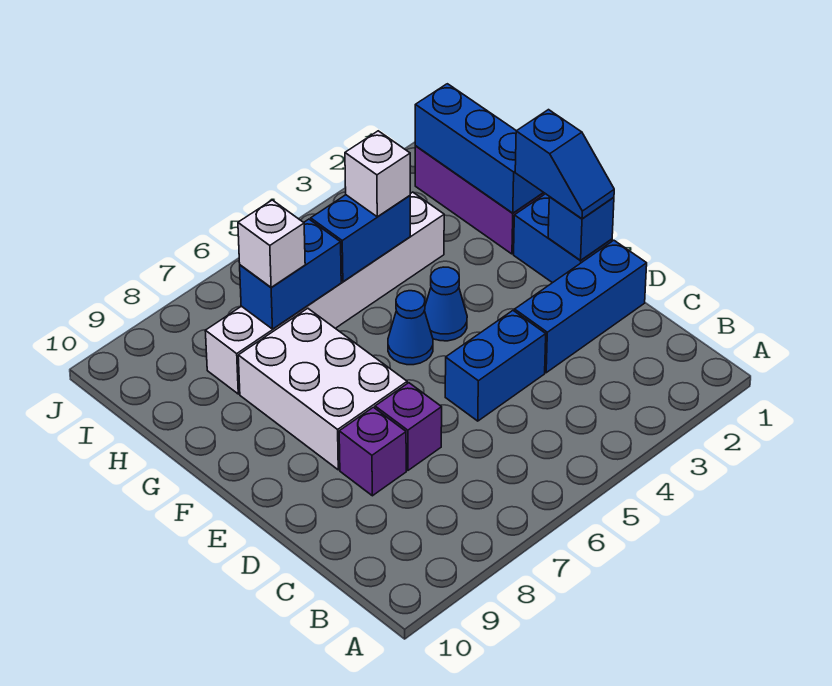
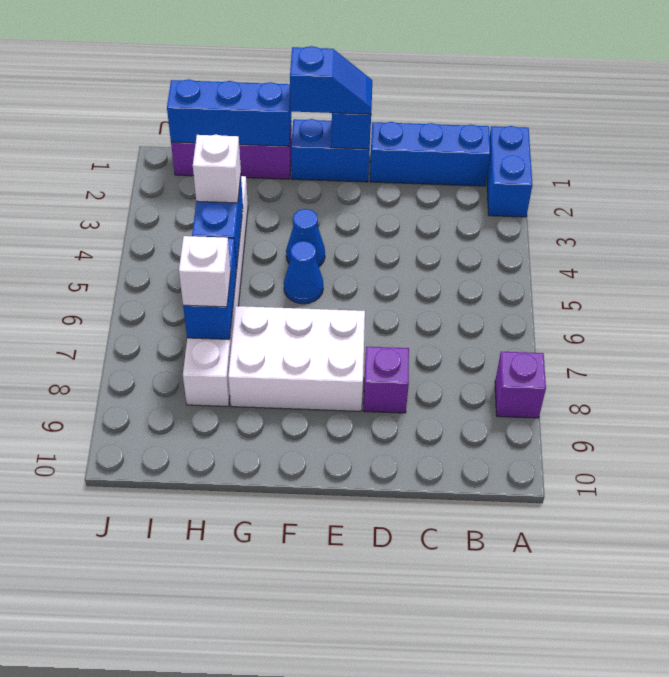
blue brick D1:D3 level 1 -> blue brick B1:D1 level 1
blue brick D4:D5 level 1 -> blue brick A1:A2 level 1
purple brick D7 level 1 -> purple brick A8 level 1

